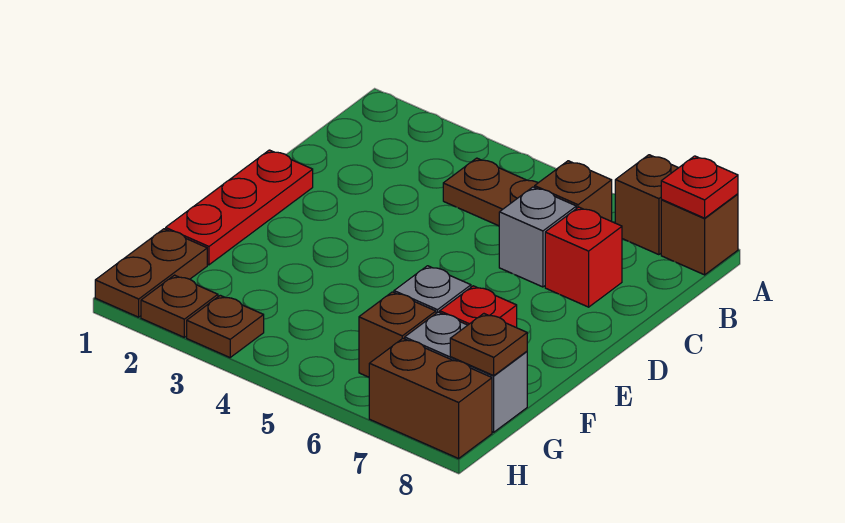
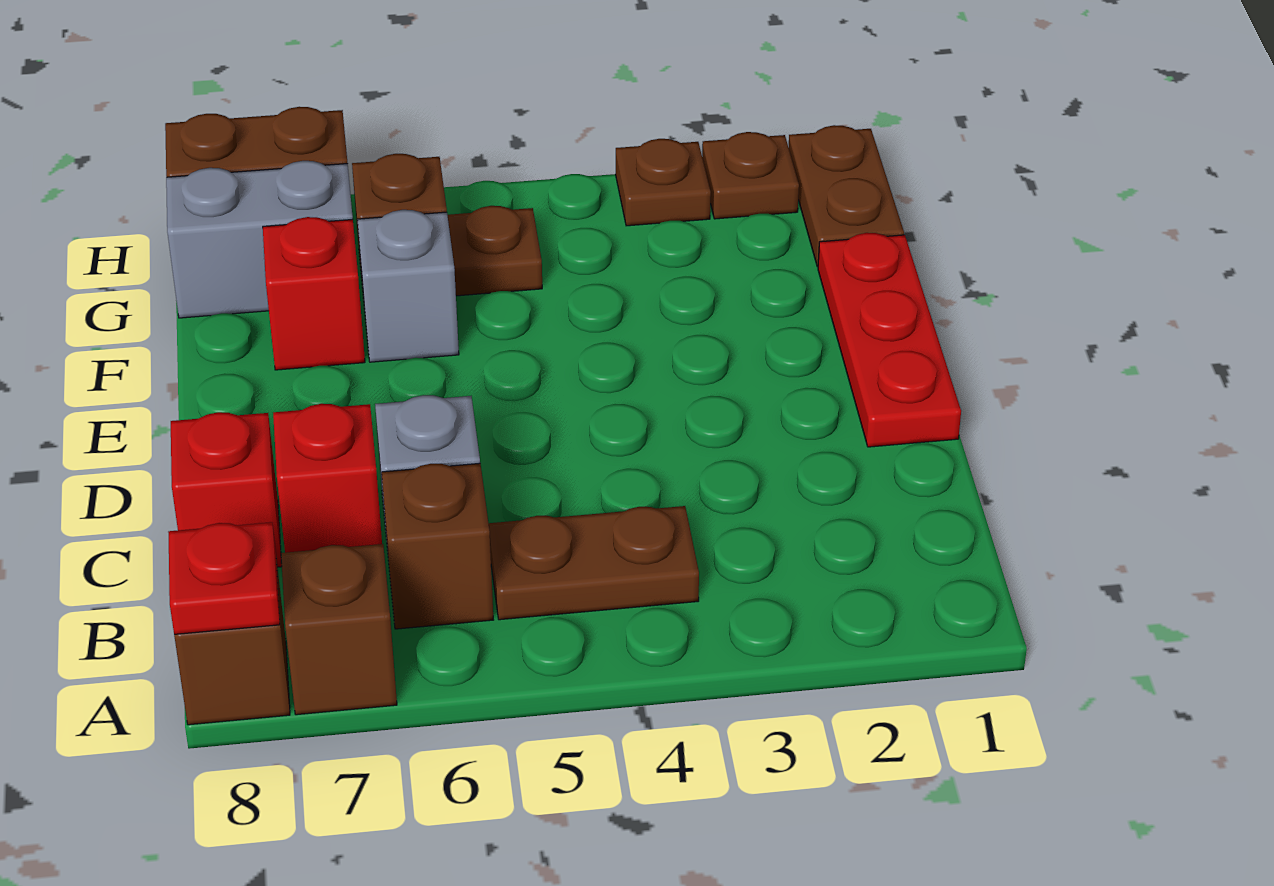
none -> red brick C8 level 1
brown plate G8 level 2 -> brown plate G5 level 1

